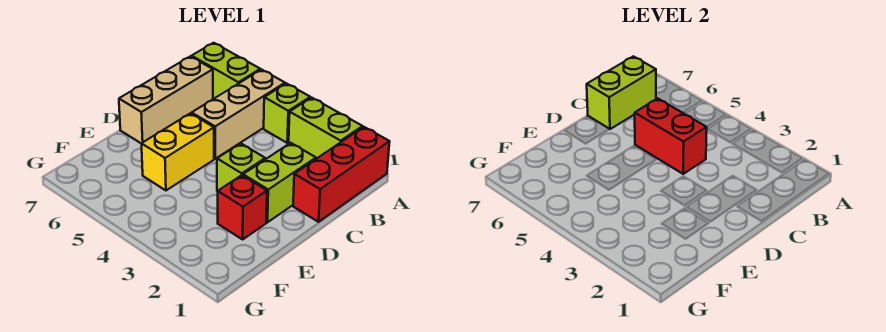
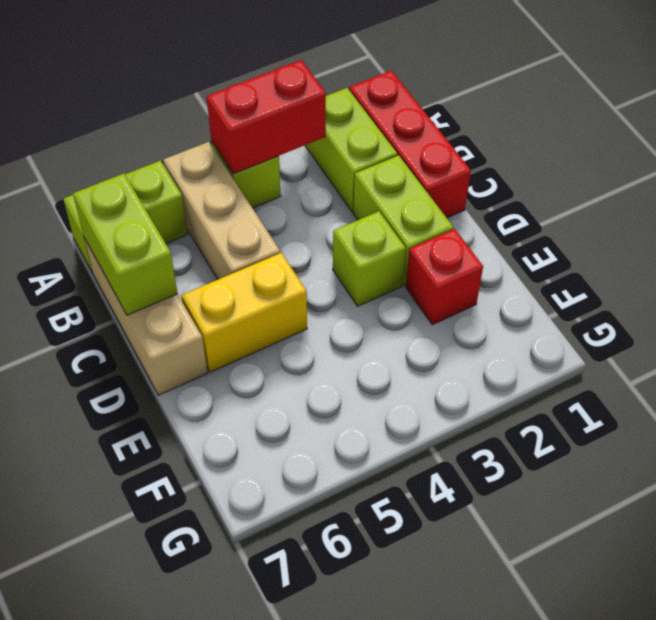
lime brick A2:A3 level 1 -> lime brick A2:B2 level 1
red brick C4:C5 level 2 -> red brick A3:A4 level 2
yellow brick D5:E5 level 1 -> yellow brick D5:D6 level 1

